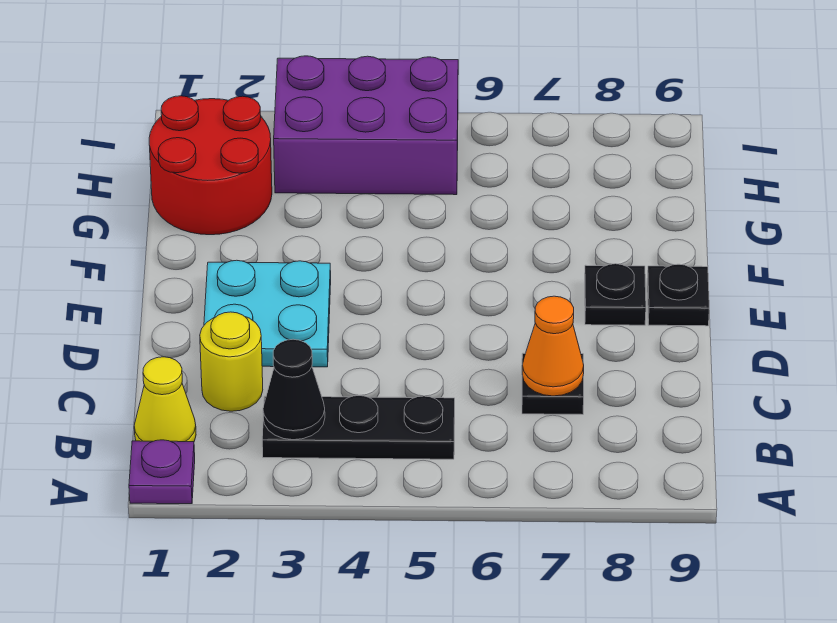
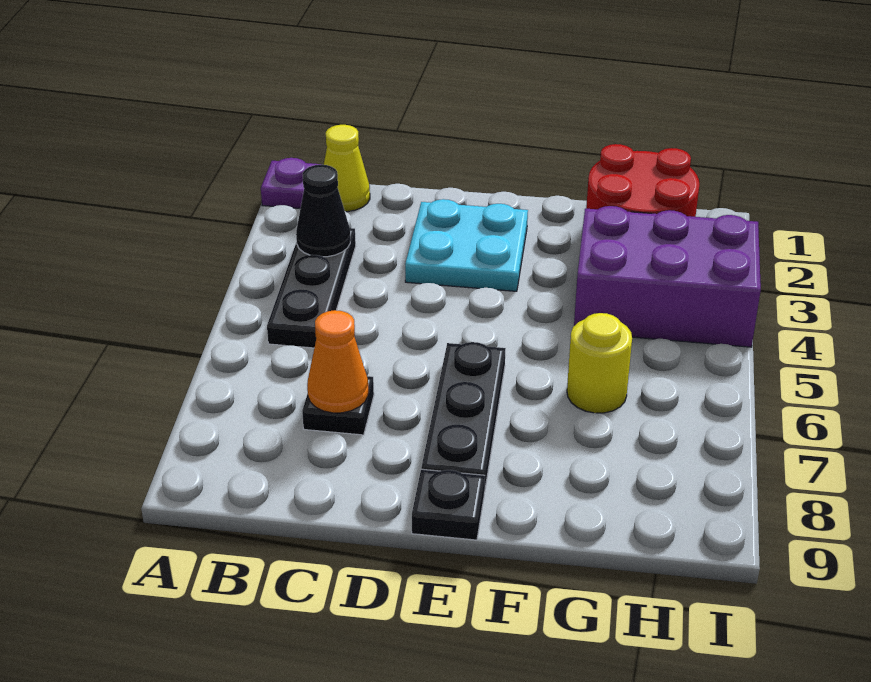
yellow round brick C2 level 1 -> yellow round brick G6 level 1
black plate E8 level 1 -> black plate E6:E8 level 1
purple brick H3:I5 level 1 -> purple brick G3:I4 level 1

